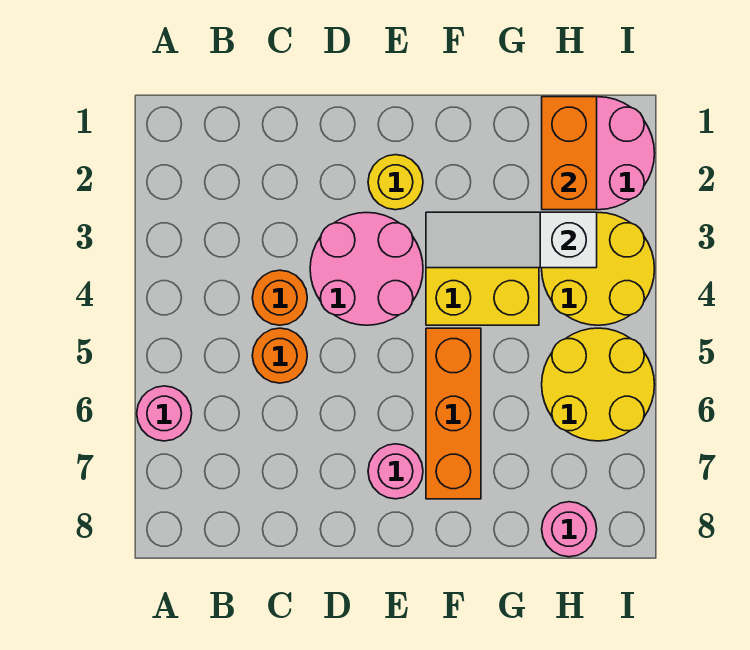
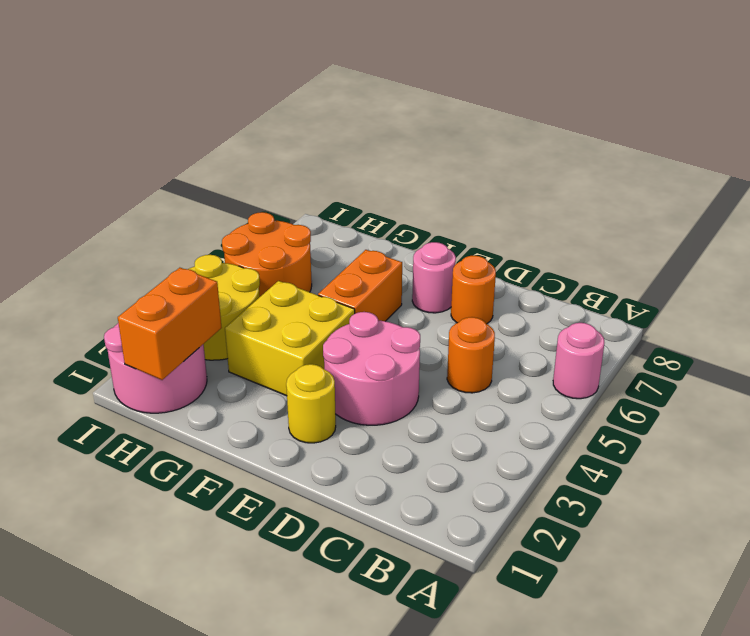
orange round brick C4 level 1 -> orange round brick D7 level 1
white slope F3:H3 level 2 top H -> none
orange brick F5:F7 level 1 -> orange brick F5:F6 level 1
yellow round brick H5:I6 level 1 -> orange round brick H5:I6 level 1
pink round brick H8 level 1 -> none

